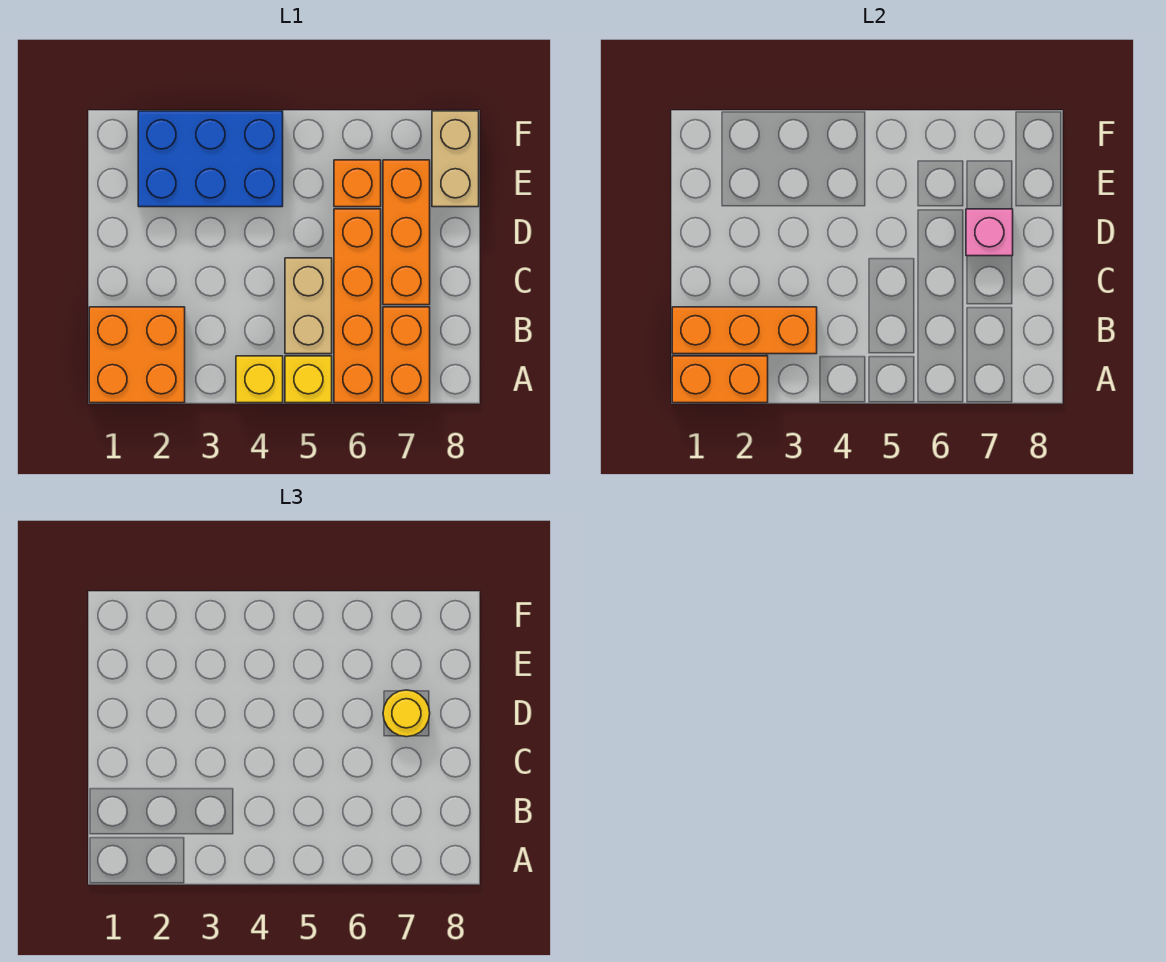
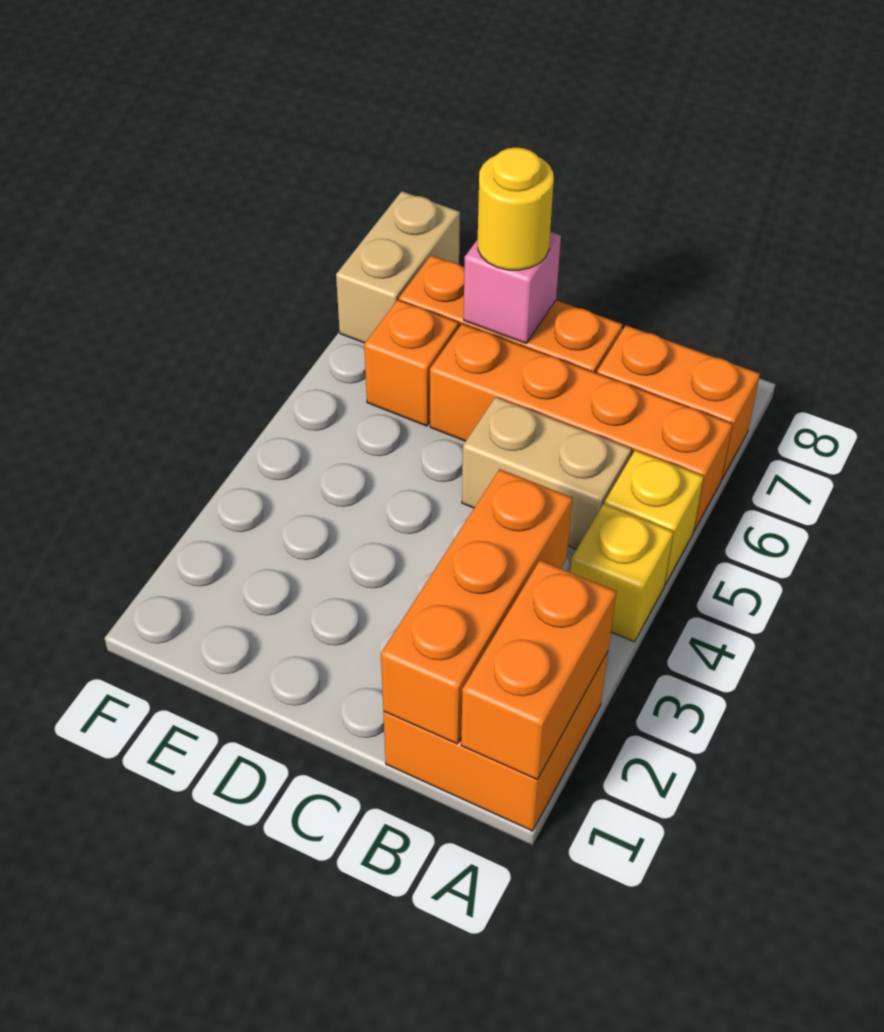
blue brick E2:F4 level 1 -> none
tan brick E8:F8 level 1 -> tan brick F7:F8 level 1

